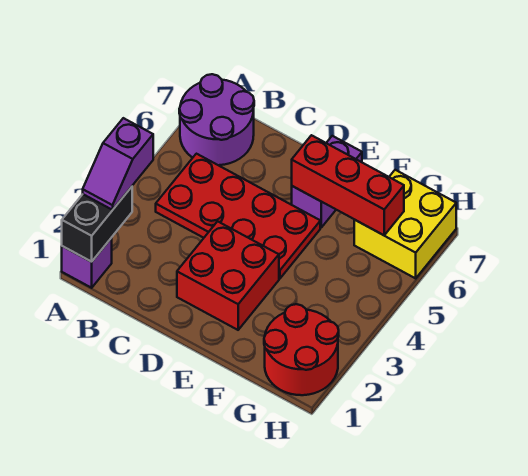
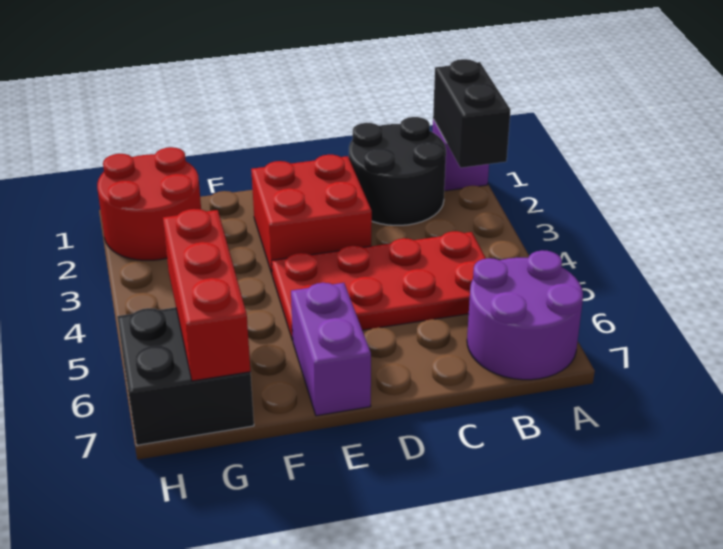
purple slope A2:A3 level 3 top 3 -> none
none -> black round brick B1:C2 level 1
red brick E6:G6 level 2 -> red brick G5:G7 level 2
yellow brick G6:H7 level 1 -> black brick G6:H7 level 1

